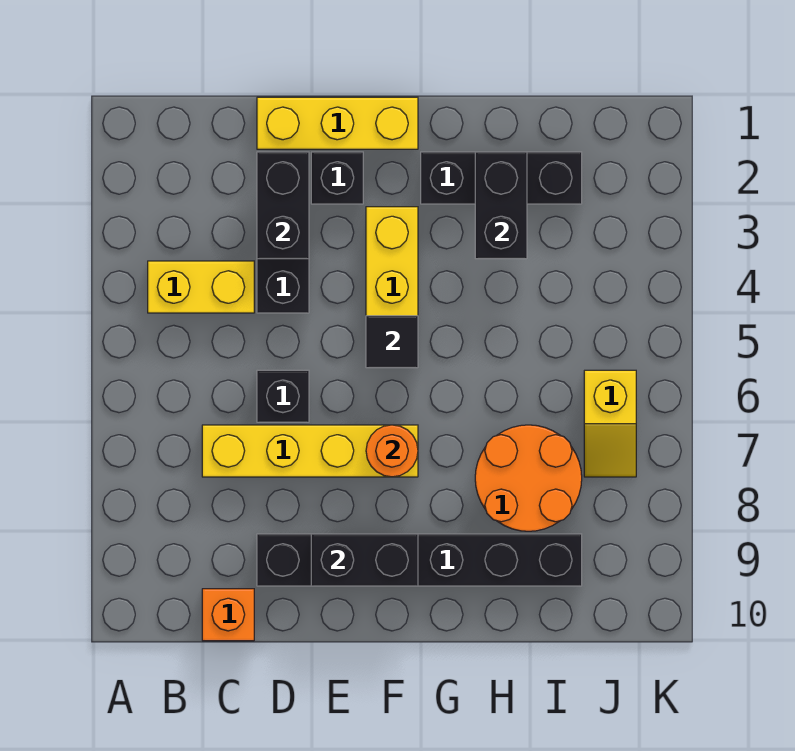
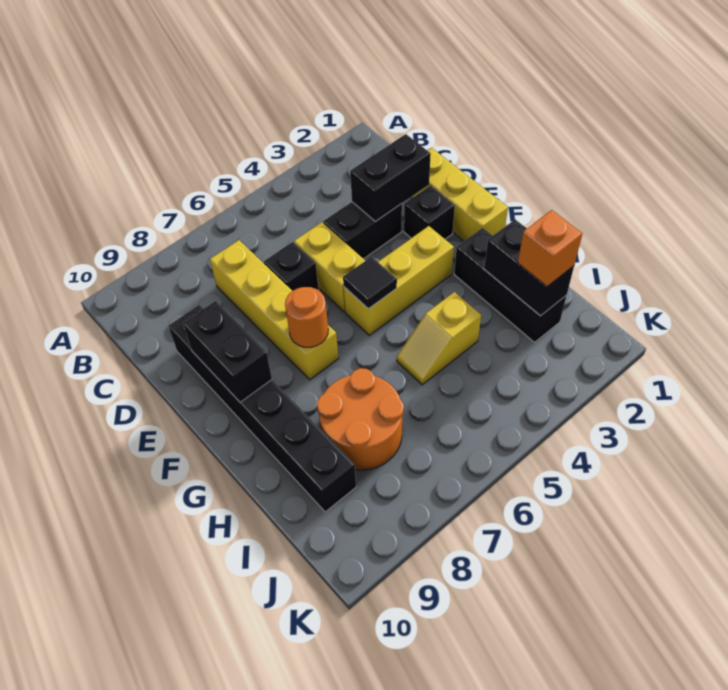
yellow brick B4:C4 level 1 -> yellow brick D5:E5 level 1
orange brick C10 level 1 -> orange brick I2 level 3
black brick H2:H3 level 2 -> black brick H2:I2 level 2
yellow slope J6:J7 level 1 top 6 -> yellow slope H4:H5 level 1 top 4

